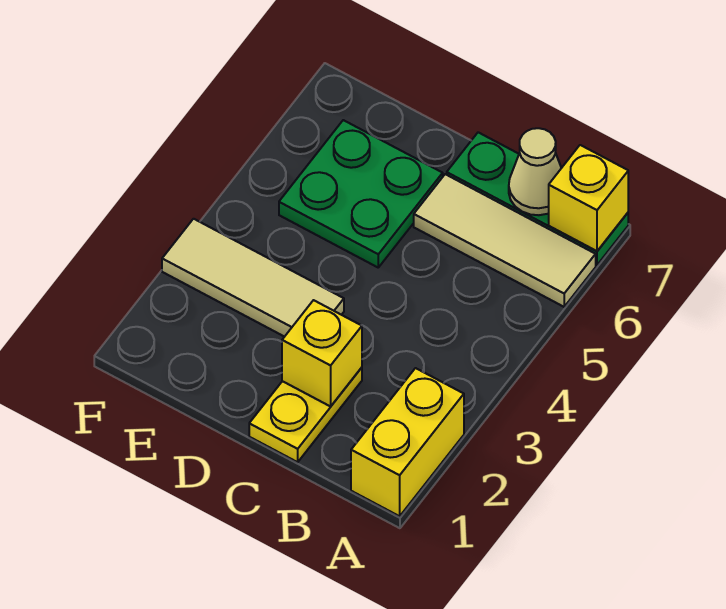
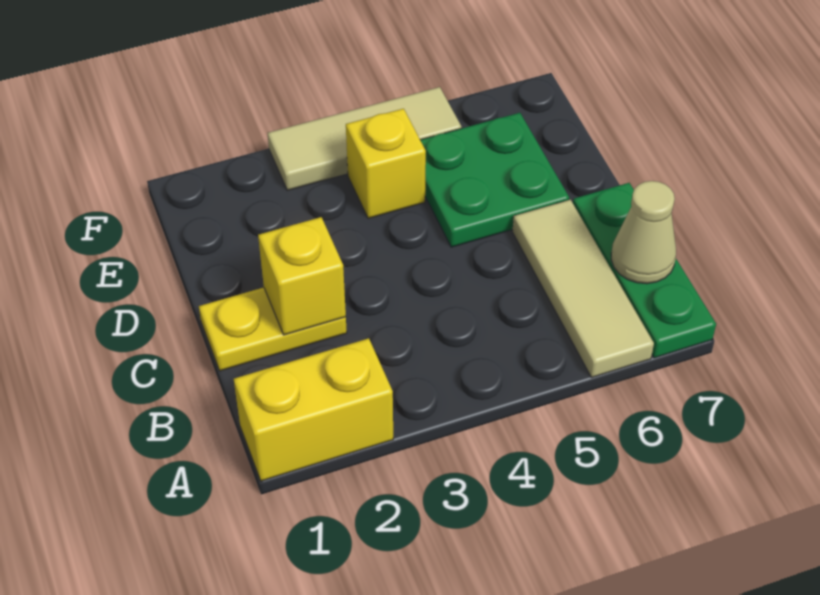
yellow brick A7 level 2 -> yellow brick E4 level 1
tan tile D3:F3 level 1 -> tan tile F3:F5 level 1

